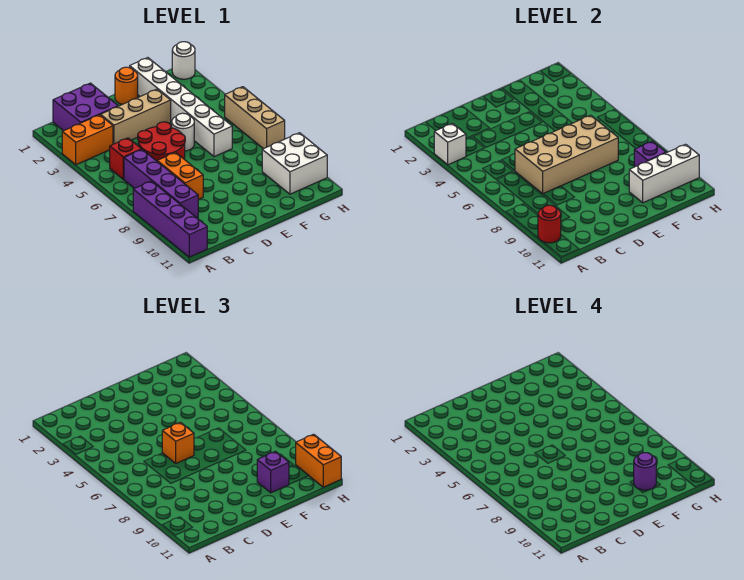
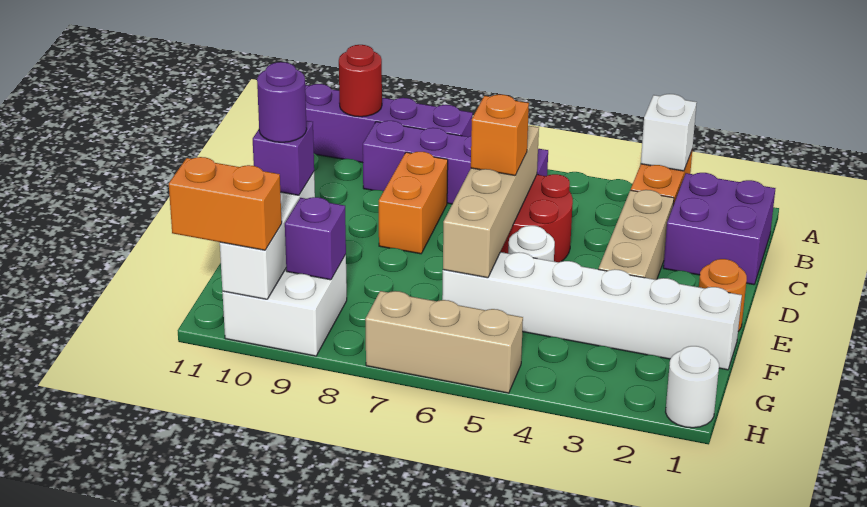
red brick B5 level 1 -> none
tan brick C6:F7 level 2 -> tan brick C6:F6 level 2
orange brick C7:C8 level 1 -> orange brick C8:D8 level 1

